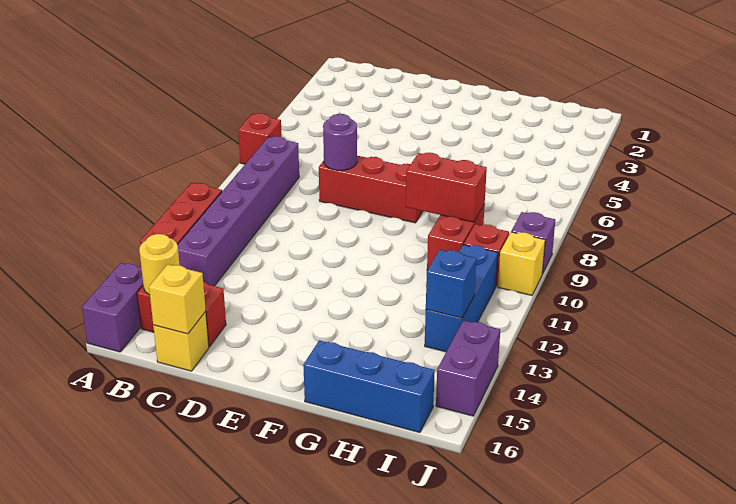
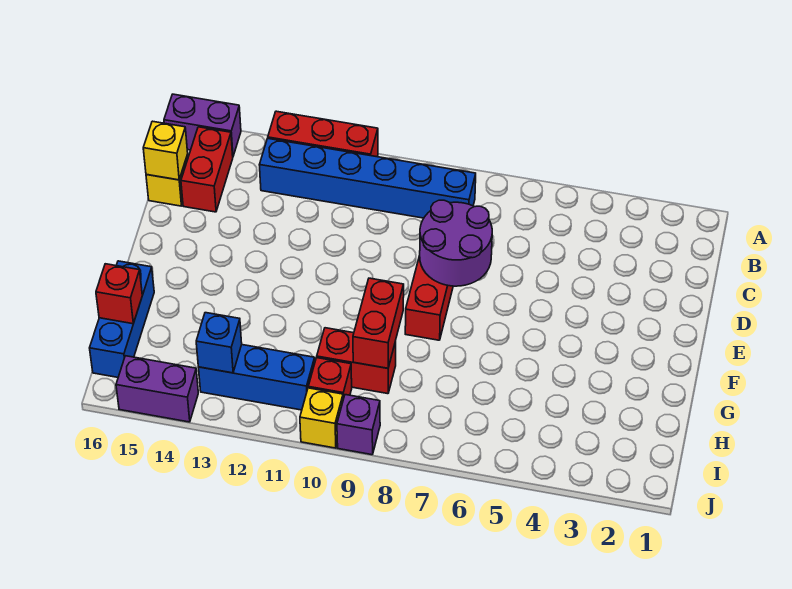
red brick A7 level 1 -> red brick H16 level 2
purple brick B8:B13 level 1 -> blue brick B8:B13 level 1
yellow round brick B15 level 2 -> none
purple round brick D8 level 2 -> purple round brick D7:E8 level 2

